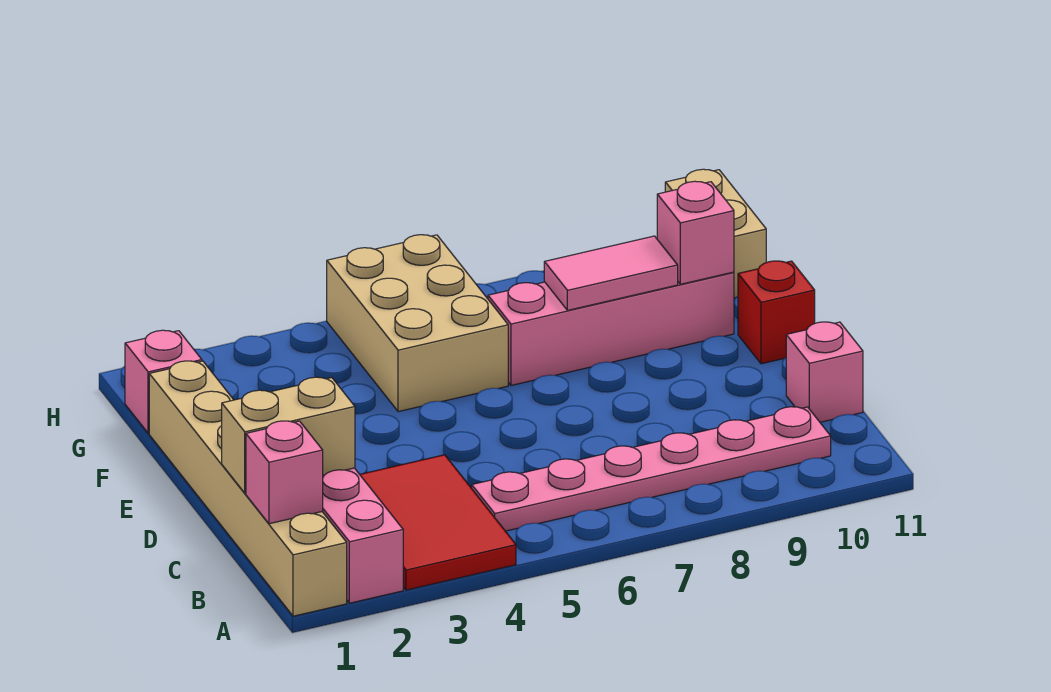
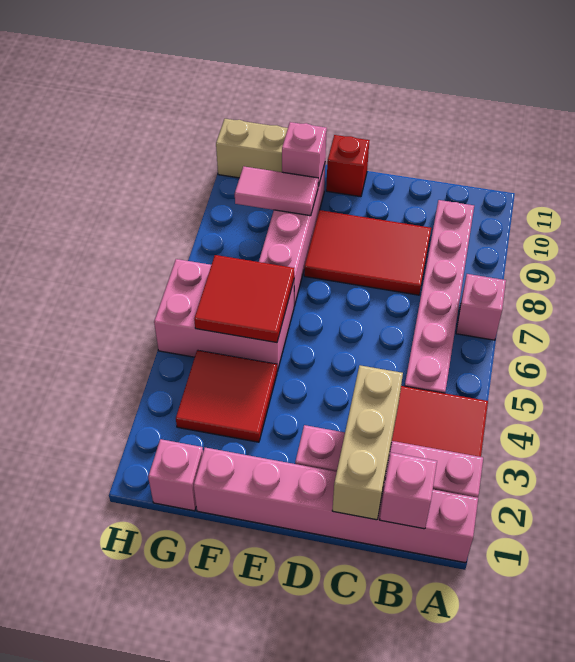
tan brick A1:F1 level 1 -> pink brick A1:F1 level 1
tan brick C1:C2 level 2 -> tan brick C1:C3 level 2
none -> red tile C8:E9 level 1
pink brick C11 level 1 -> pink brick A7 level 1
none -> red tile F3:G4 level 1
tan brick F5:H6 level 1 -> pink brick F5:H6 level 1
none -> red tile F5:G6 level 2
pink tile F8:F9 level 2 -> pink tile F9:G9 level 2

